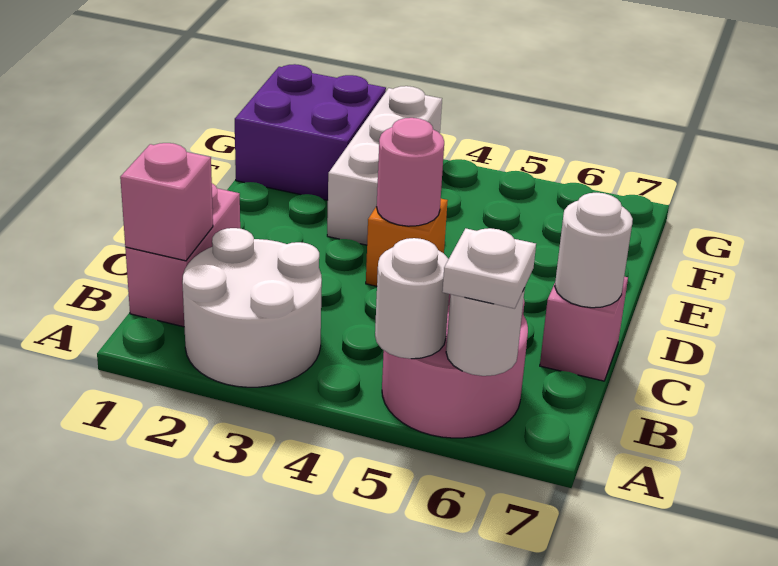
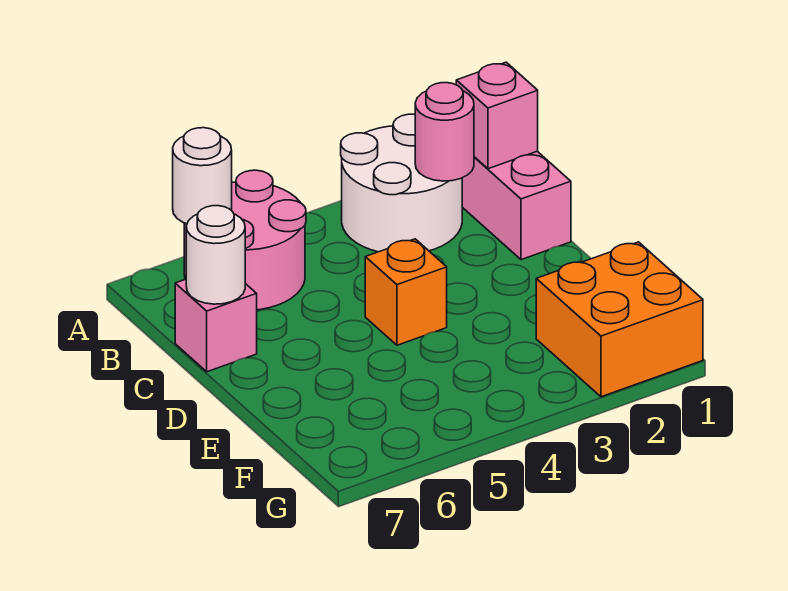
white round brick A5 level 2 -> none
white plate A6 level 3 -> none
pink round brick D4 level 2 -> pink round brick B2 level 2
white brick E3:G3 level 1 -> none
purple brick F1:G2 level 1 -> orange brick F1:G2 level 1

